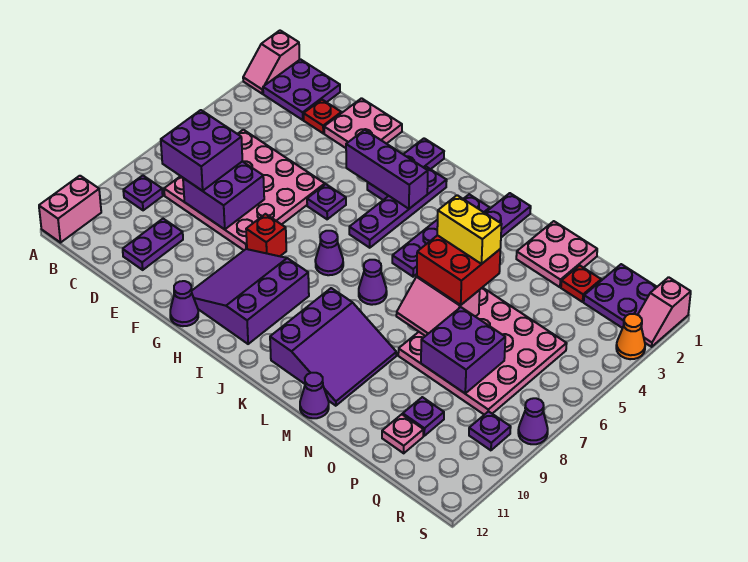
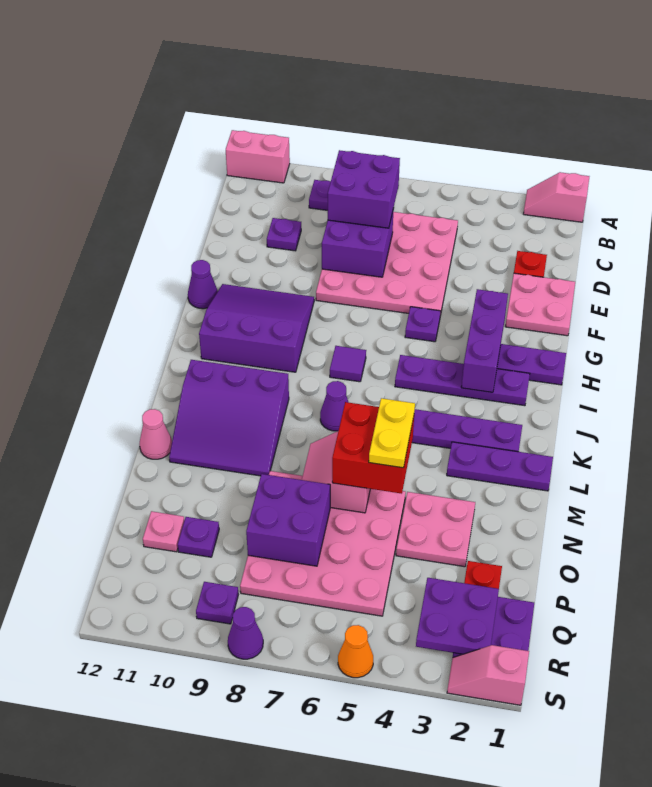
purple plate B1:C2 level 1 -> purple plate Q2:R3 level 2
purple plate D10:D11 level 1 -> purple plate D10 level 1
red brick G8 level 1 -> none
purple cone I7 level 1 -> purple tile I7 level 1
yellow brick M5:N5 level 4 -> yellow plate M5:N5 level 4
purple cone M12 level 1 -> pink cone M12 level 1
pink plate N1:O2 level 1 -> pink plate N3:O4 level 1
orange cone S3 level 1 -> orange cone S5 level 1

